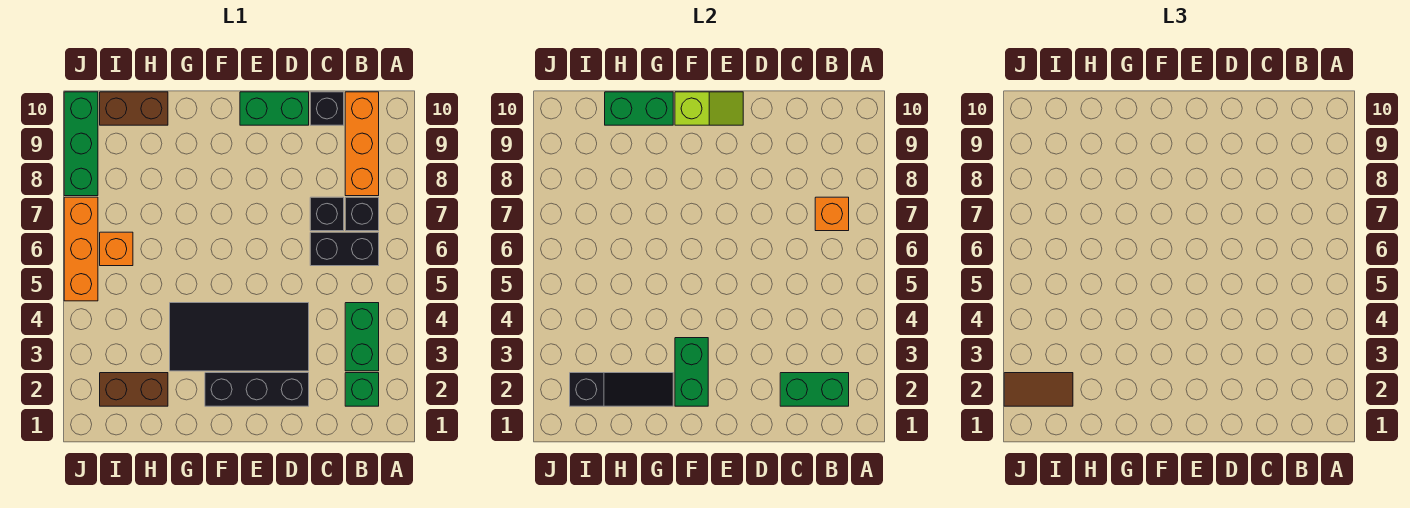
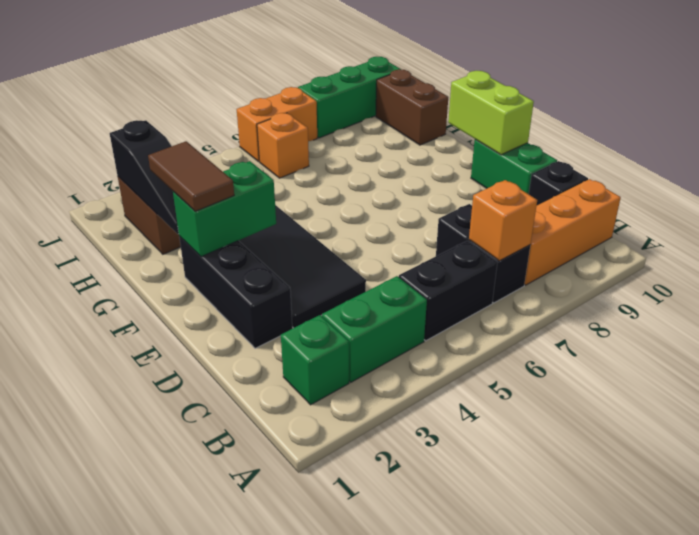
green brick B2:C2 level 2 -> none
black brick B6:C6 level 1 -> black brick B5:B6 level 1
lime slope E10:F10 level 2 top F -> lime brick E10:F10 level 2
green brick G10:H10 level 2 -> none
brown tile I2:J2 level 3 -> brown tile F2:G2 level 3
orange brick J5:J7 level 1 -> orange brick J6:J7 level 1

